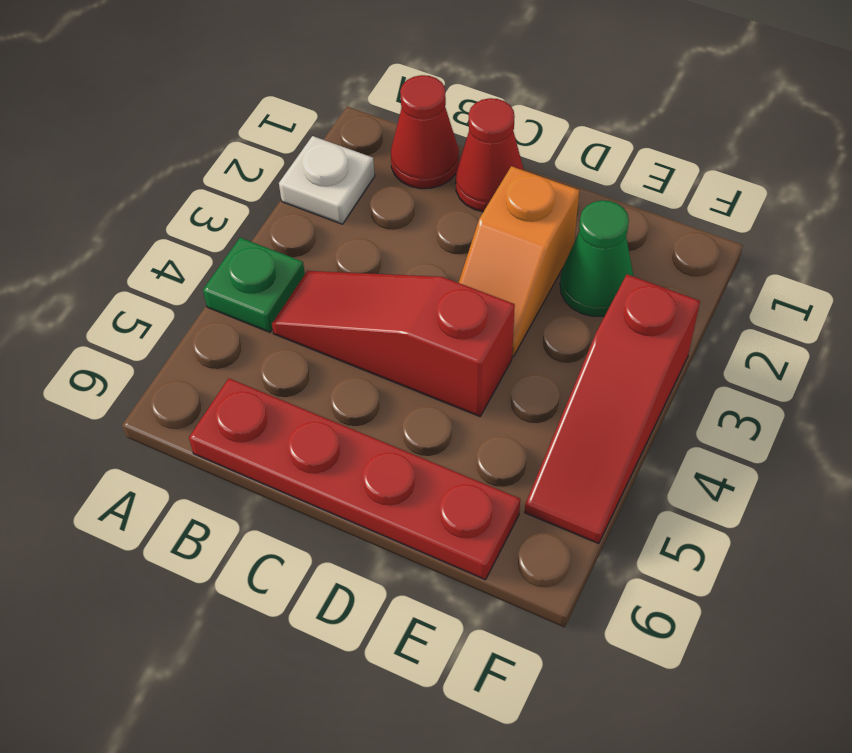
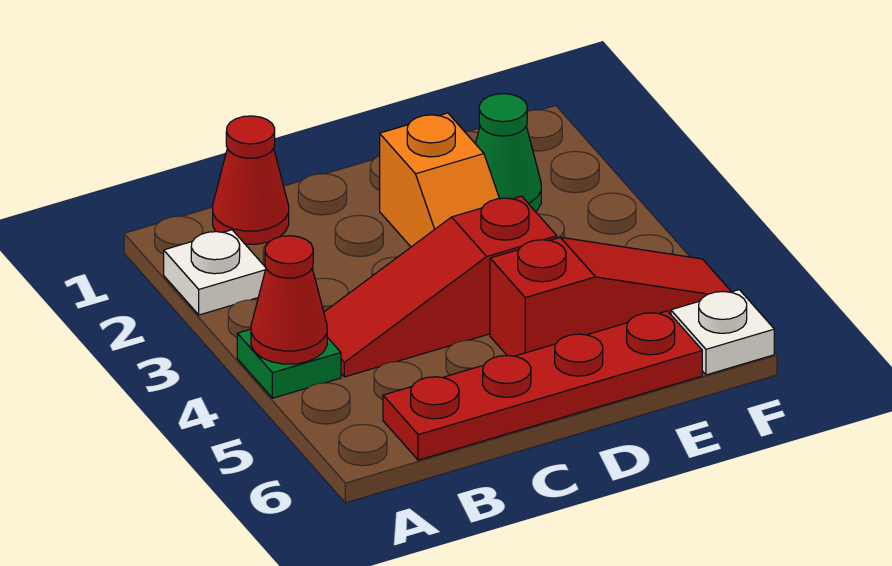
red cone C1 level 1 -> red cone A4 level 2
red slope F3:F5 level 1 top 3 -> red slope D5:F5 level 1 top D
none -> white plate F6 level 1

